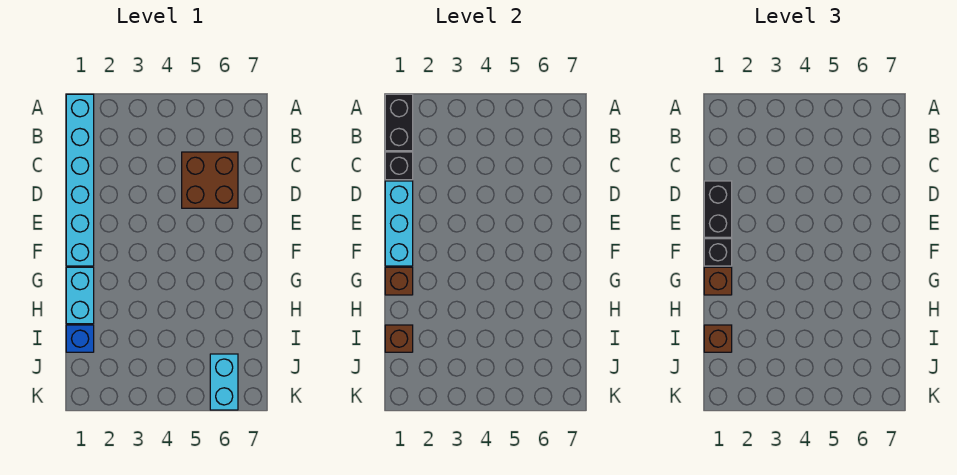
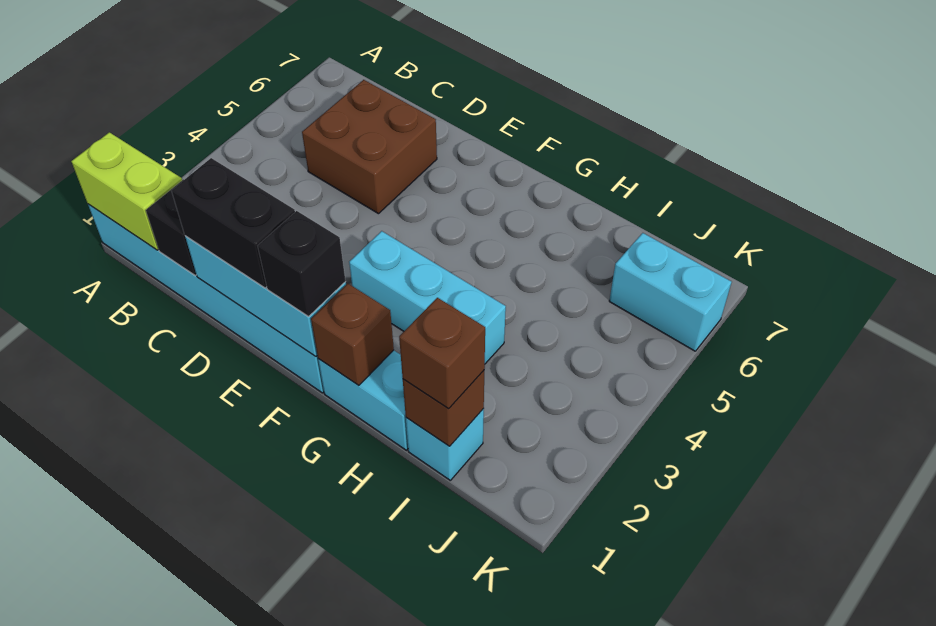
black brick A1:B1 level 2 -> lime brick A1:B1 level 2
none -> cyan brick F3:H3 level 1
brown brick G1 level 3 -> none
blue brick I1 level 1 -> cyan brick I1 level 1

